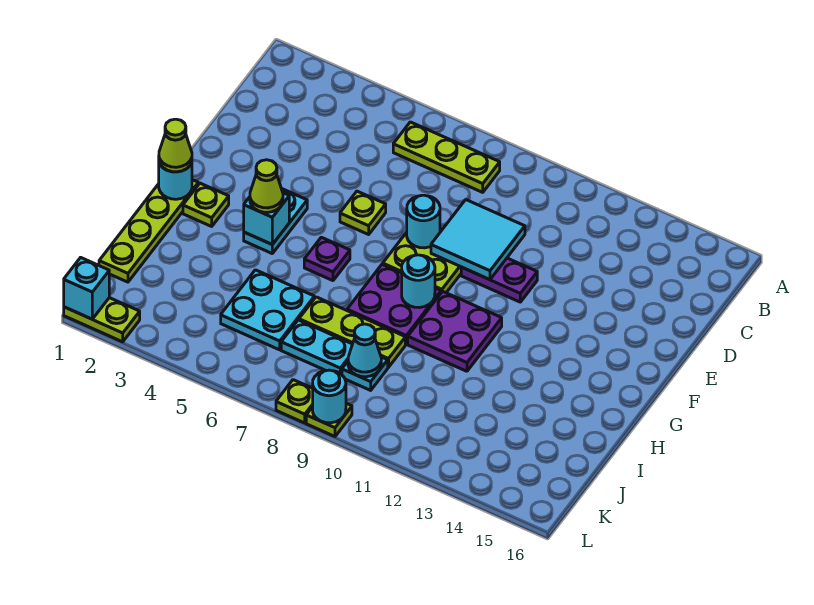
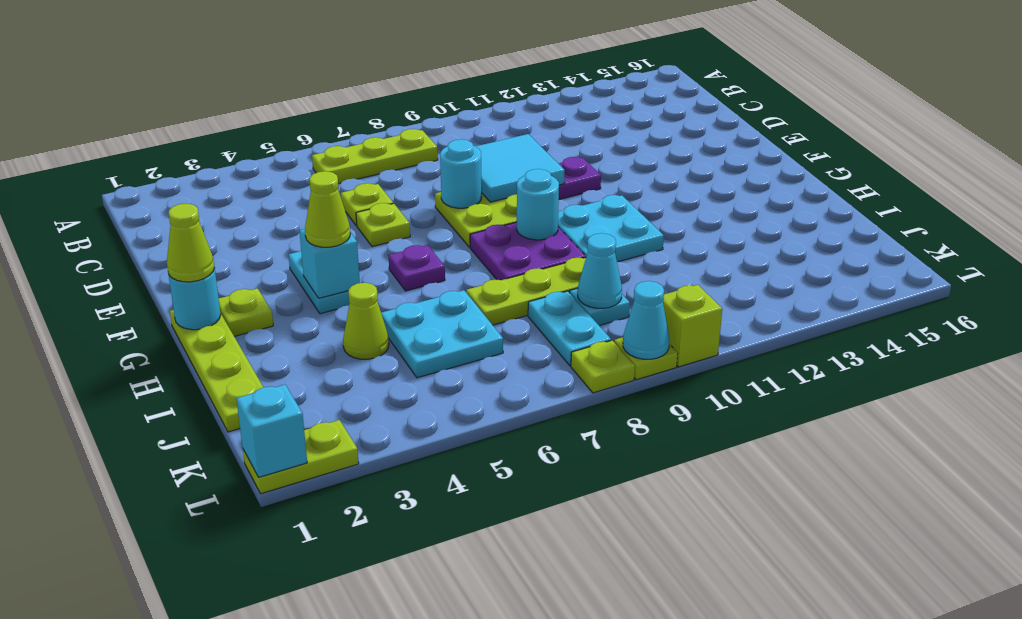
none -> lime plate D6 level 1
purple plate G10:H11 level 1 -> cyan plate G10:H11 level 1
none -> lime cone I4 level 1
cyan plate J7:J8 level 1 -> cyan plate J8:K8 level 1
cyan round brick L9 level 2 -> cyan cone L9 level 2
none -> lime brick L10 level 1

